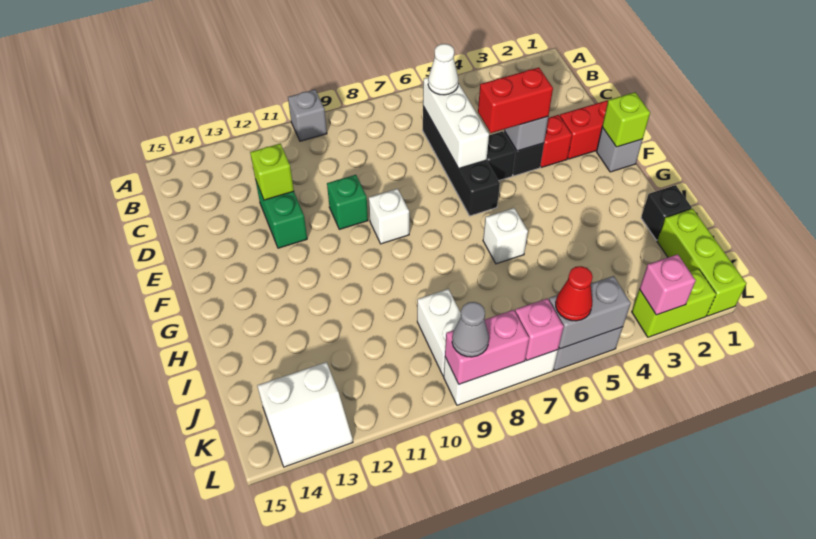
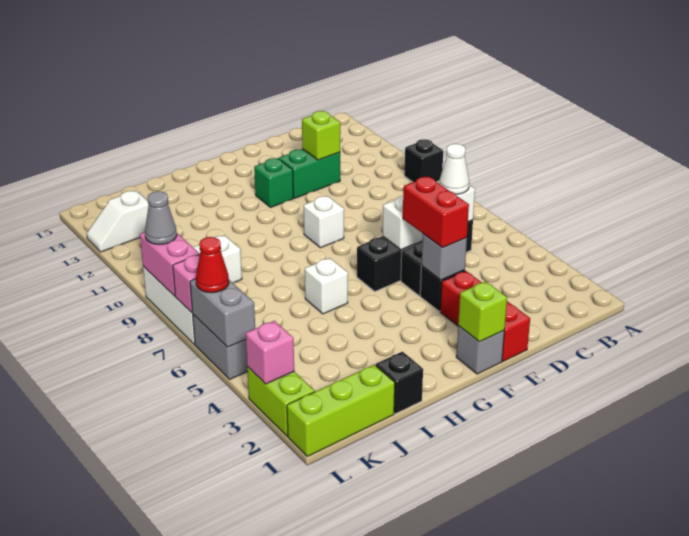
grey brick A10 level 1 -> black brick A10 level 1
green brick E10 level 1 -> green brick F12 level 1
white slope K13:L14 level 1 top K -> white slope K13:L13 level 1 top K

